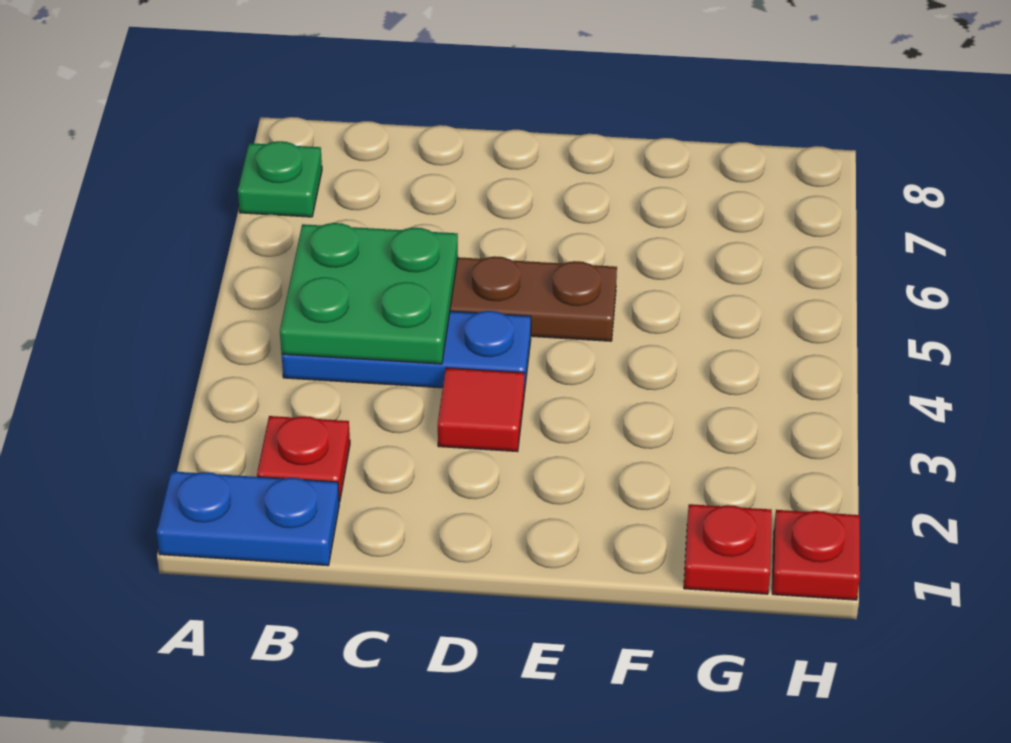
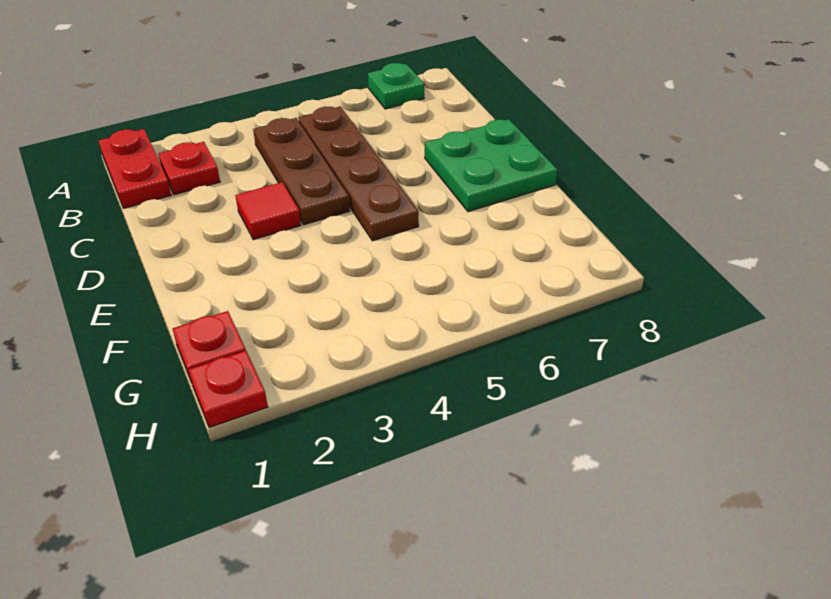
blue plate A1:B1 level 1 -> red plate A1:B1 level 1
blue plate B4:D4 level 1 -> brown plate B4:D4 level 1
green plate B4:C5 level 2 -> green plate D7:E8 level 1

